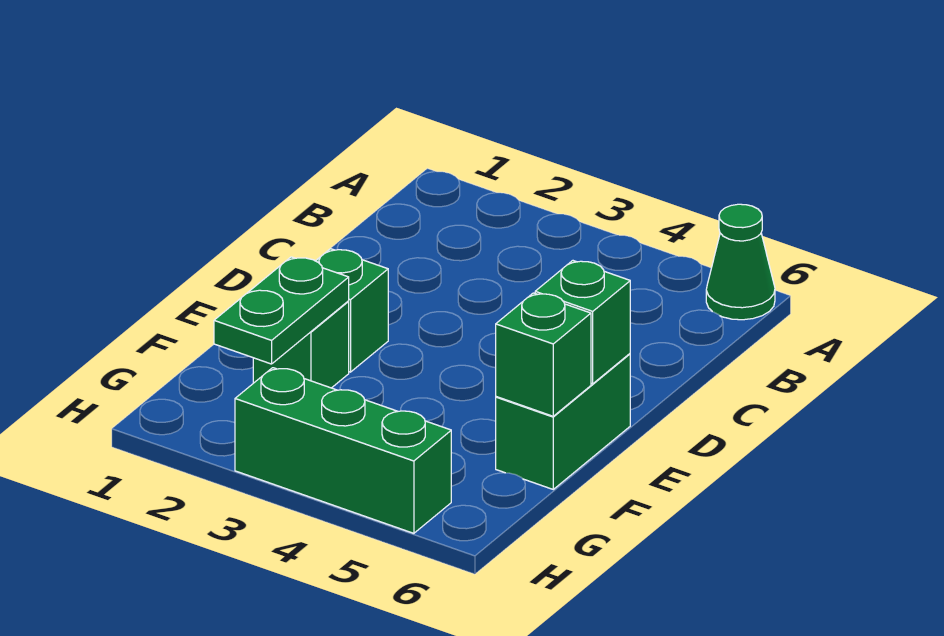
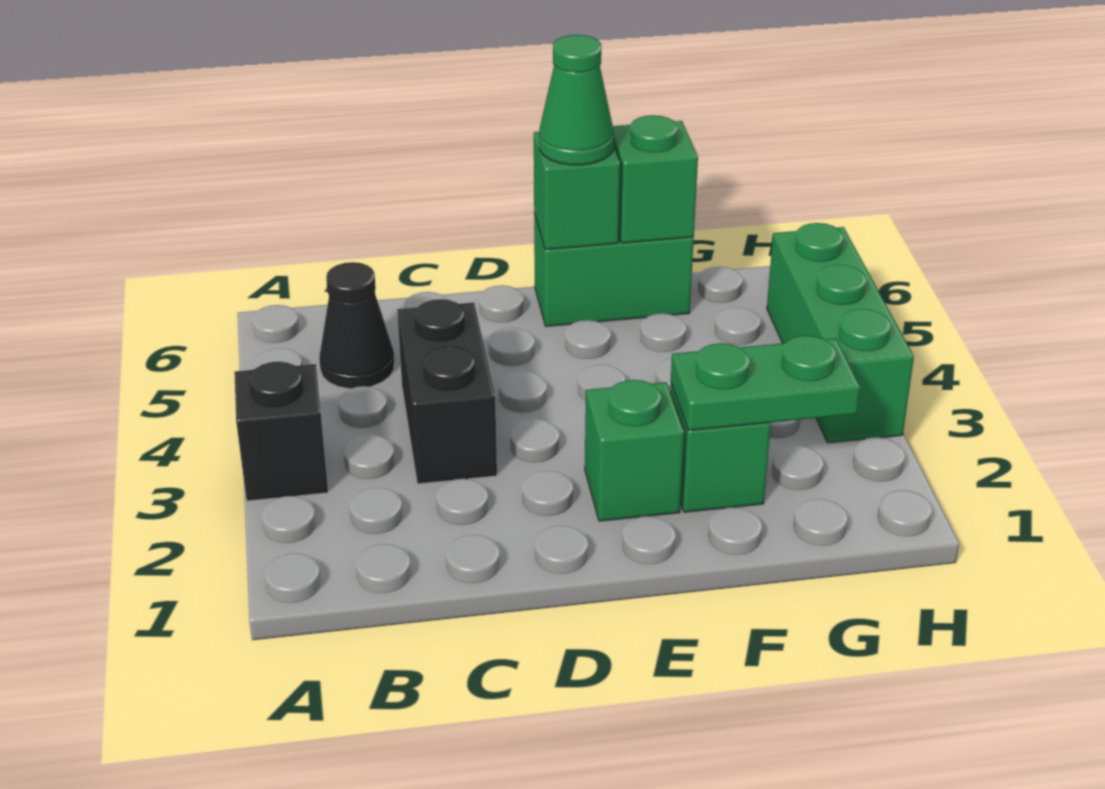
none -> black brick A3 level 1
green cone A6 level 1 -> green cone E6 level 3
none -> black cone B5 level 1
none -> black brick C3:C4 level 1

